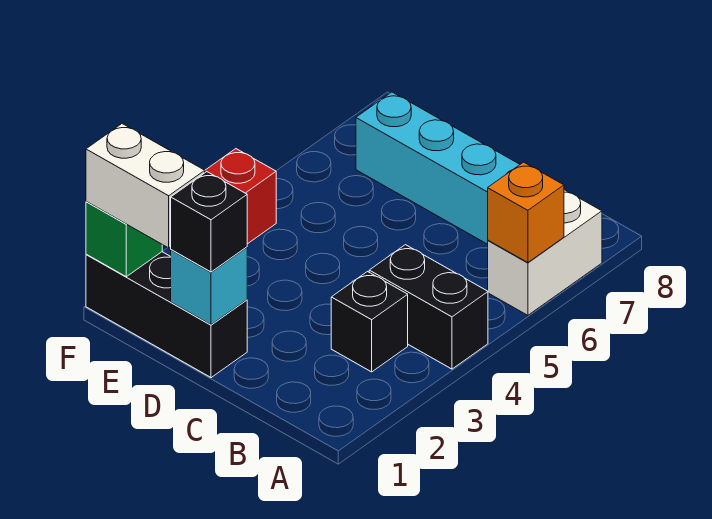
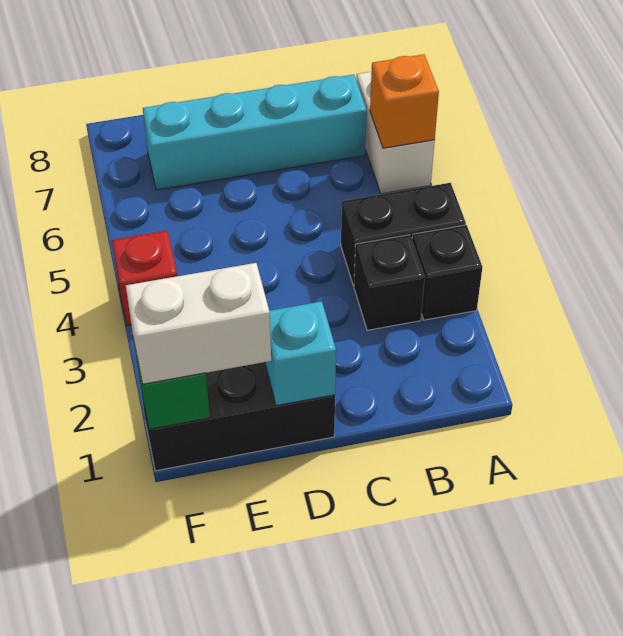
black brick D1 level 3 -> black brick A3 level 1

